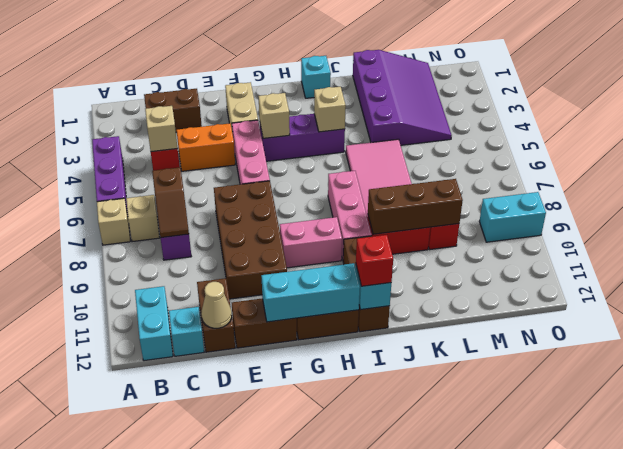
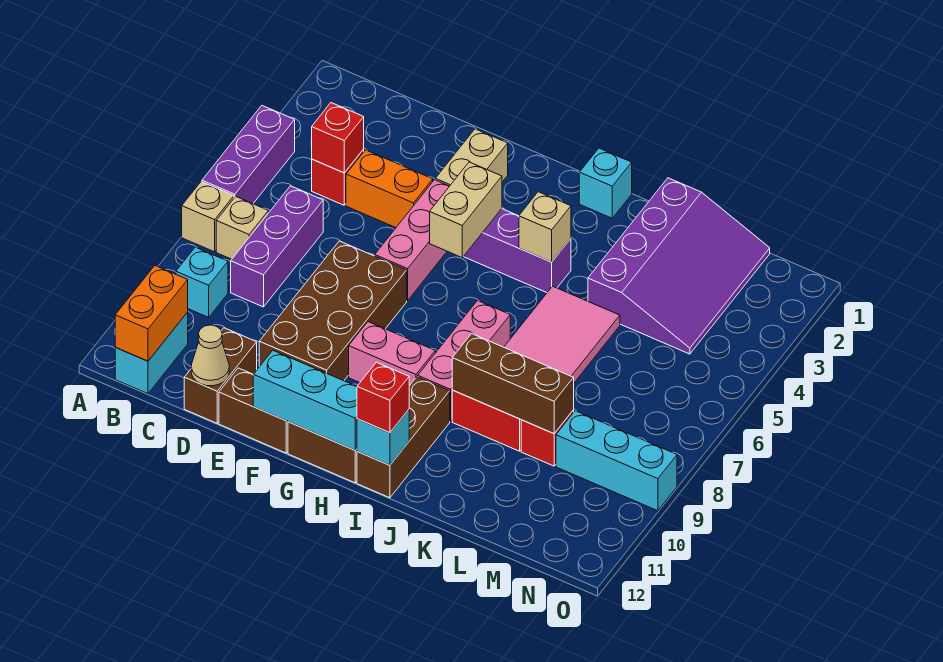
none -> orange brick B11:B12 level 2
brown brick C2:D2 level 1 -> none
tan brick C4 level 2 -> red brick C4 level 2
brown slope C7:C8 level 2 top 7 -> none
cyan brick C12 level 1 -> cyan brick B9 level 1
tan brick G4 level 2 -> tan brick G4:G5 level 2
cyan brick N9:O9 level 1 -> cyan brick M9:O9 level 1

